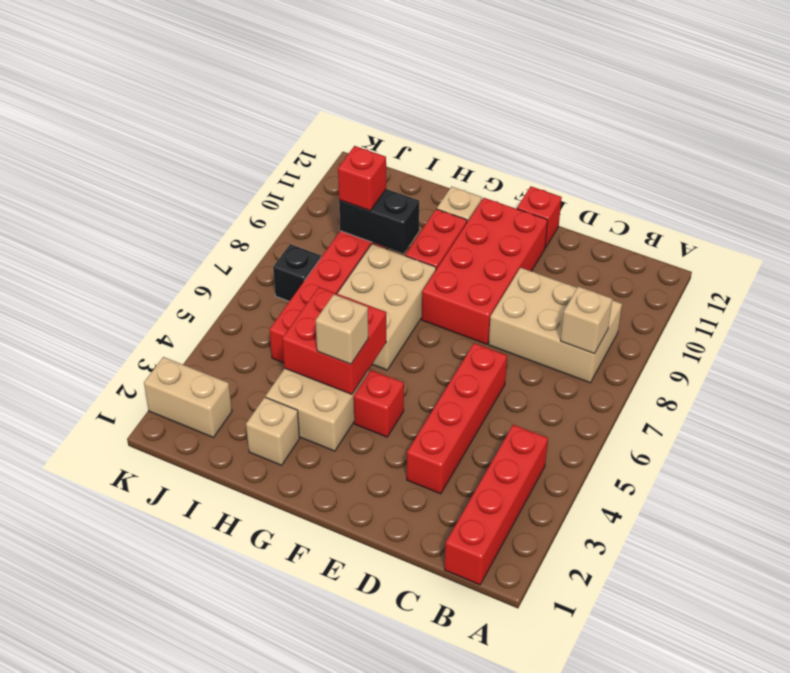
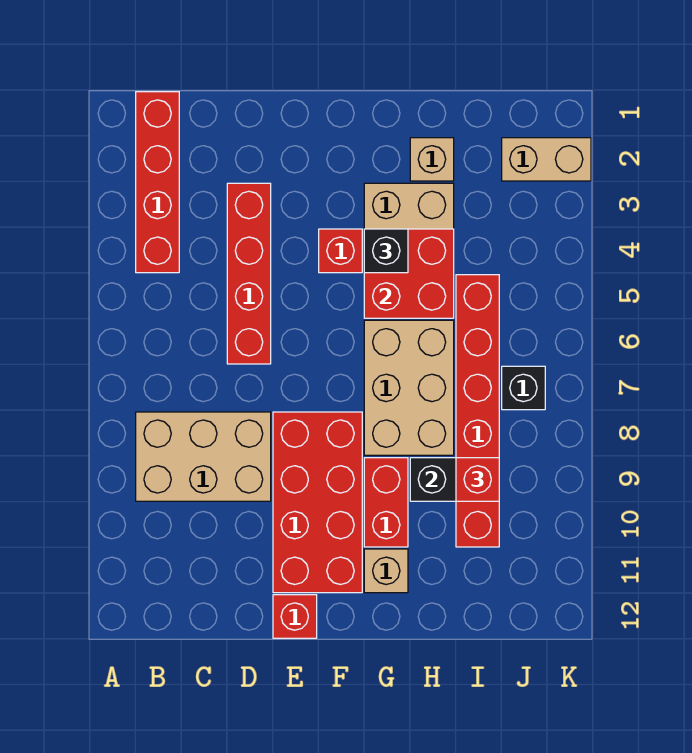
tan brick B8 level 2 -> none
tan brick G4 level 3 -> black brick G4 level 3

